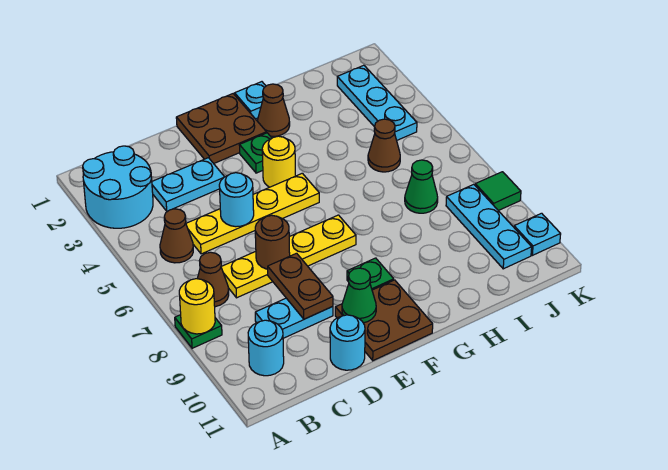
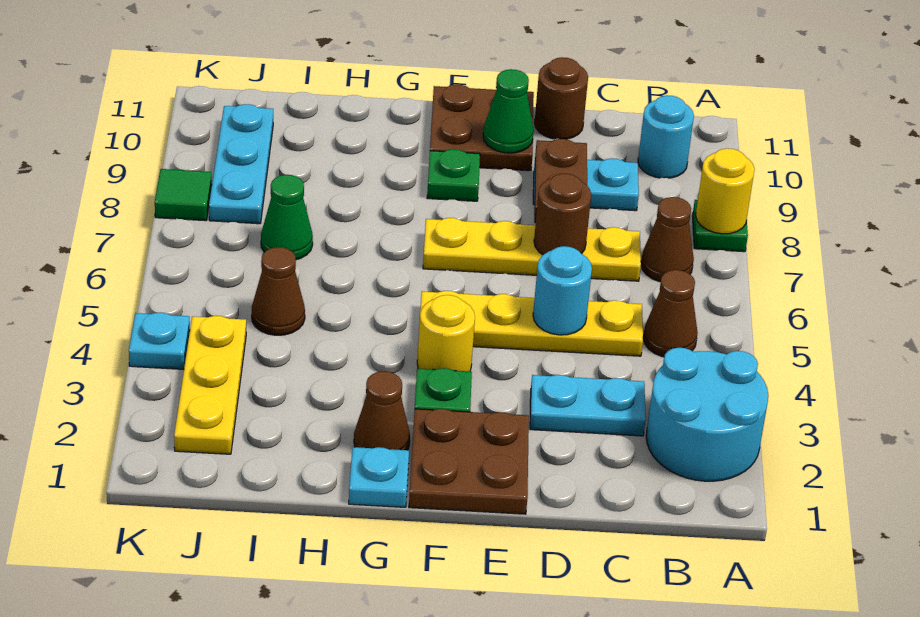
cyan round brick D11 level 1 -> brown round brick D11 level 1
cyan plate J2:J4 level 1 -> yellow plate J2:J4 level 1
cyan plate K10 level 1 -> cyan plate K4 level 1

